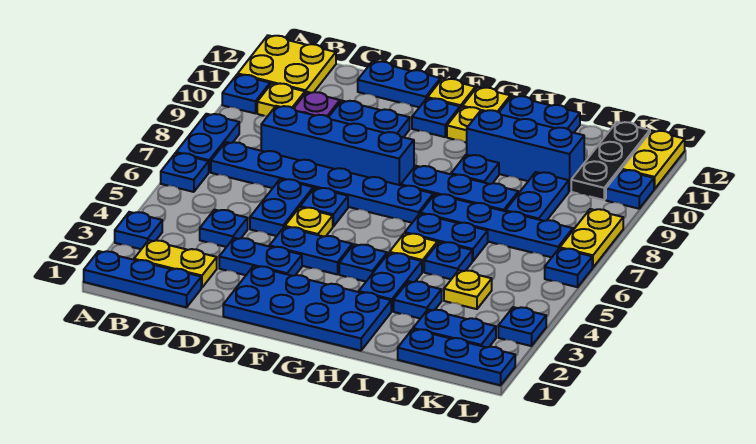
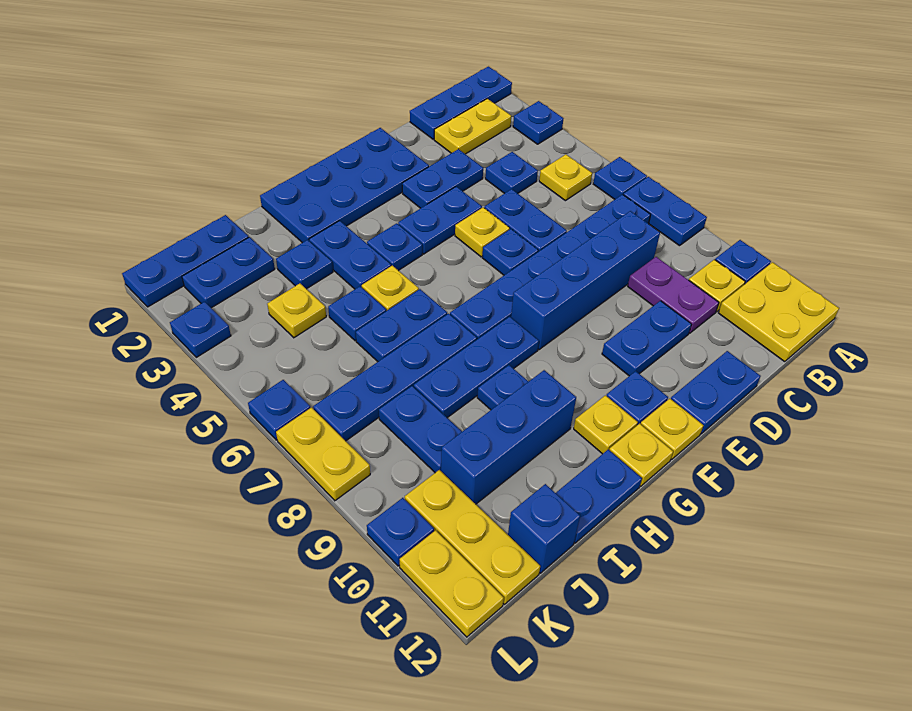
none -> yellow plate B5 level 1
none -> blue brick J12 level 1
black plate K10:K12 level 1 -> yellow plate K10:K12 level 1

